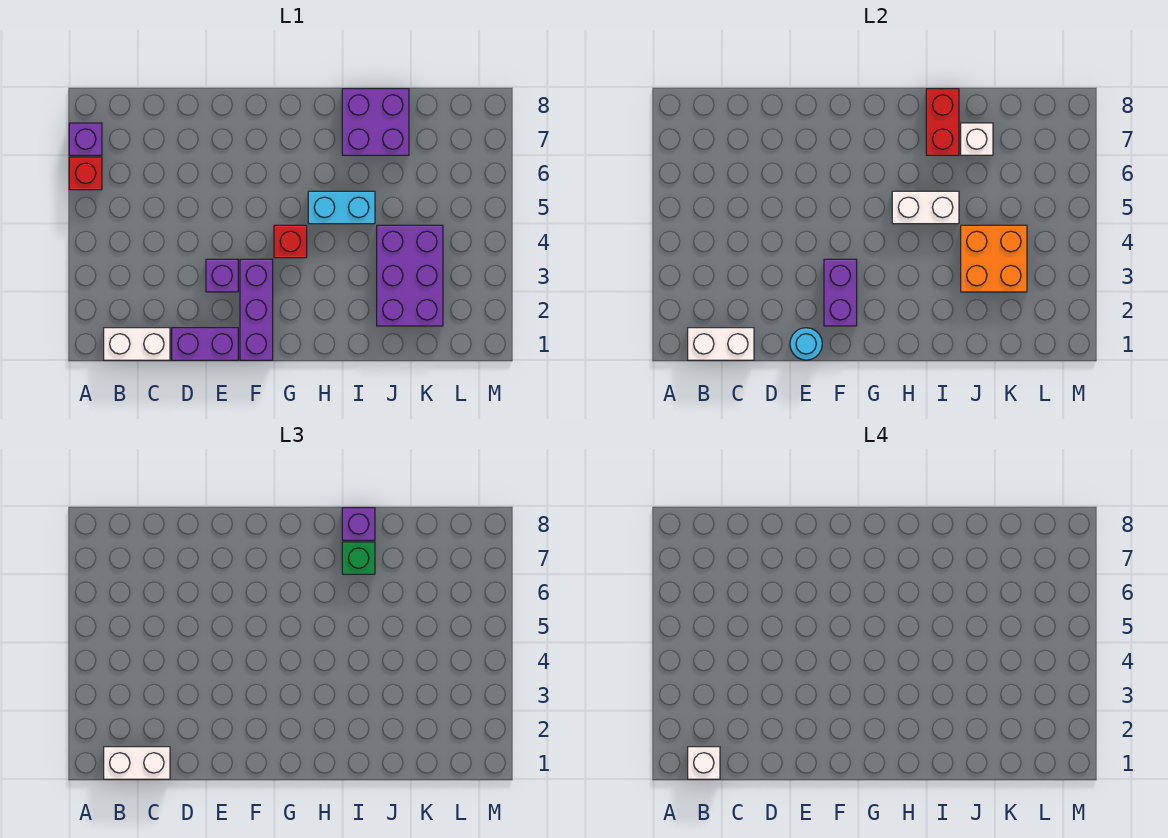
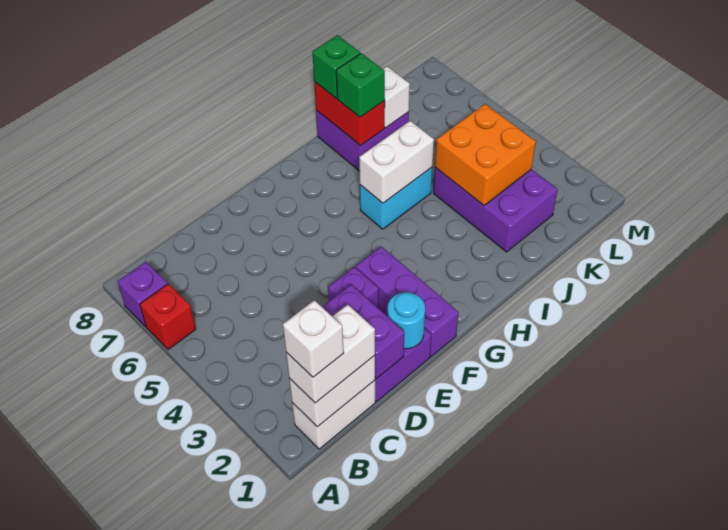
purple brick F2:F3 level 2 -> purple brick D1:D2 level 2
red brick G4 level 1 -> none
purple brick I8 level 3 -> green brick I8 level 3

